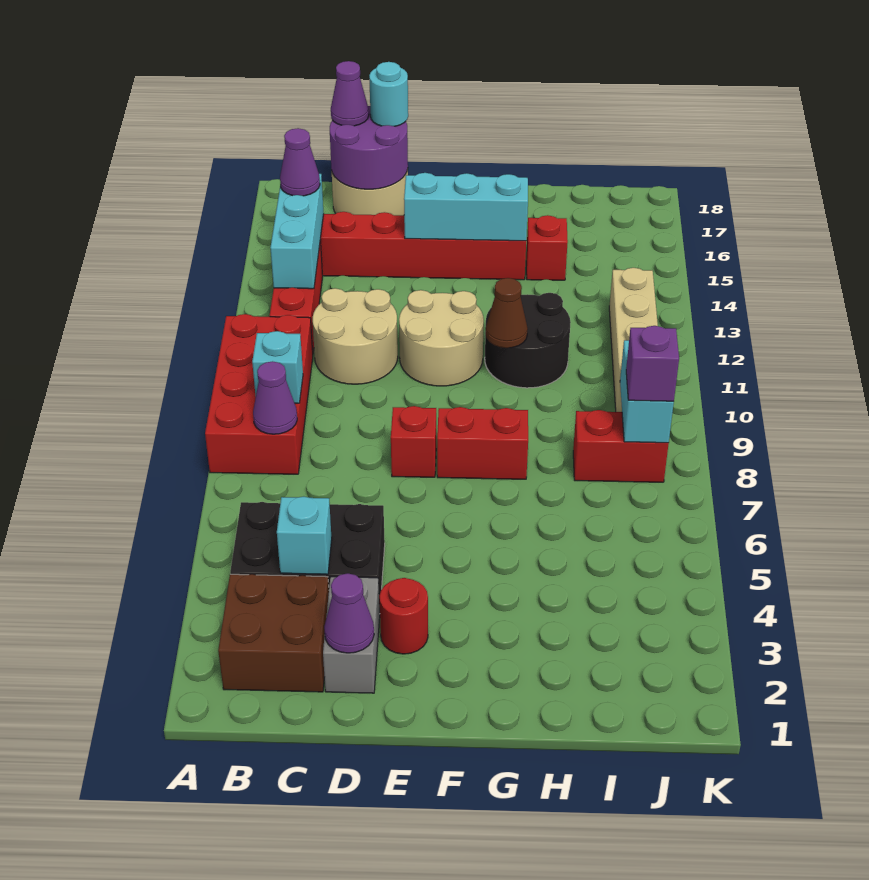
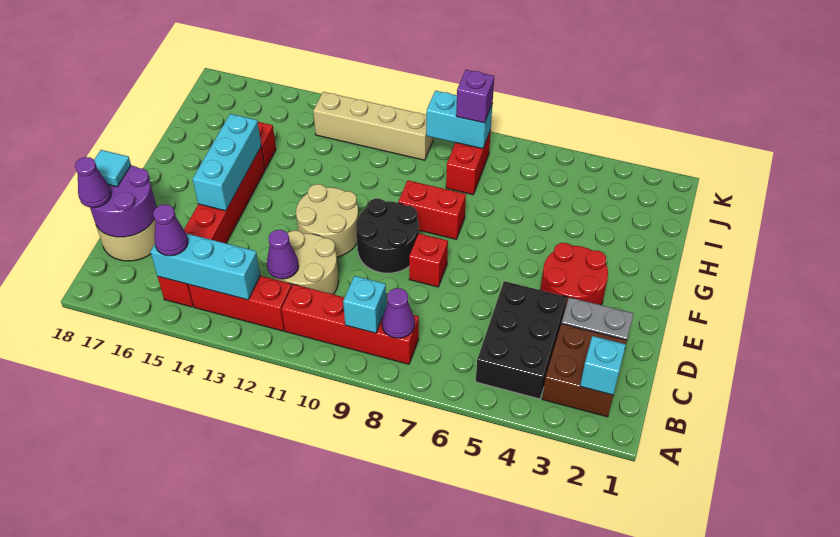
red brick A8:B11 level 1 -> red brick B8:B11 level 1
cyan brick C4 level 2 -> cyan brick B2 level 2
purple cone D2 level 2 -> purple cone C12 level 2
cyan round brick D18 level 3 -> cyan tile D18 level 3
red round brick E3 level 1 -> red round brick E3:F4 level 1
red brick F8:G8 level 1 -> red brick G8:G9 level 1
black round brick G11:H12 level 1 -> black round brick E9:F10 level 1
brown cone G11 level 2 -> none

